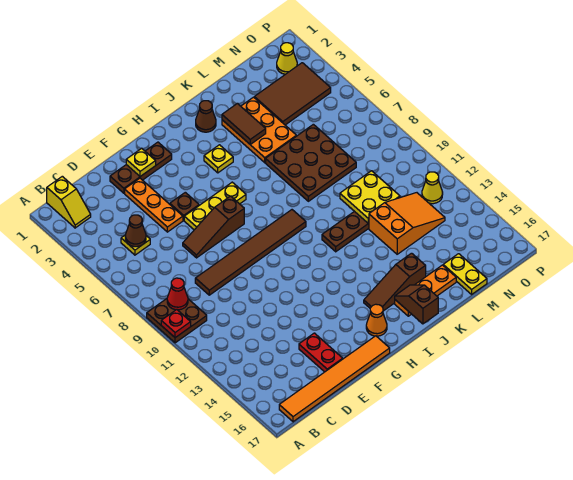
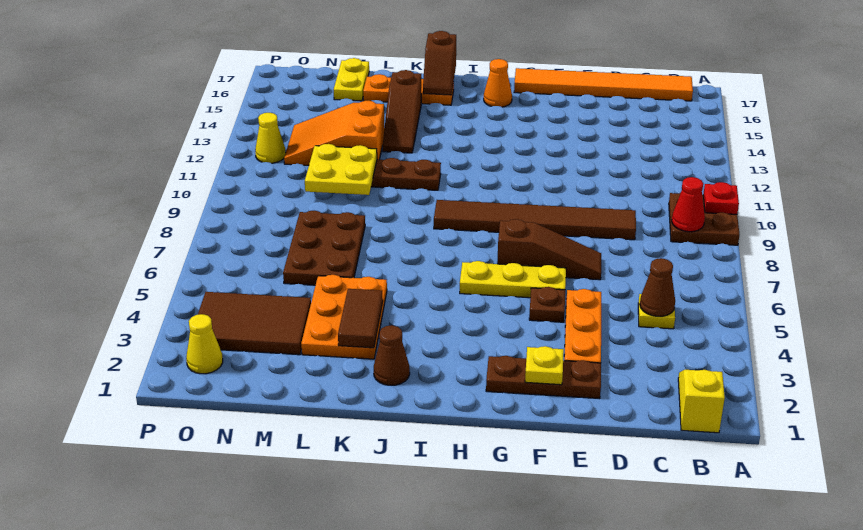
red plate E15:E16 level 1 -> none
yellow plate I4 level 1 -> none
brown slope I15:K15 level 1 top K -> brown slope K13:K15 level 1 top 15
brown plate K6:M8 level 1 -> brown plate L6:M8 level 1

